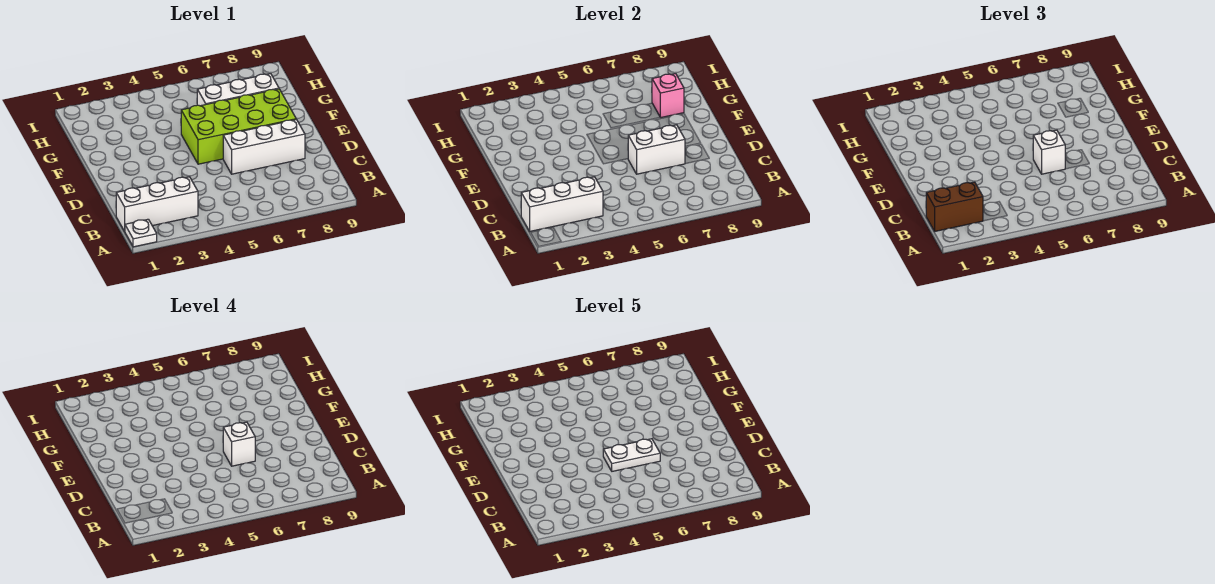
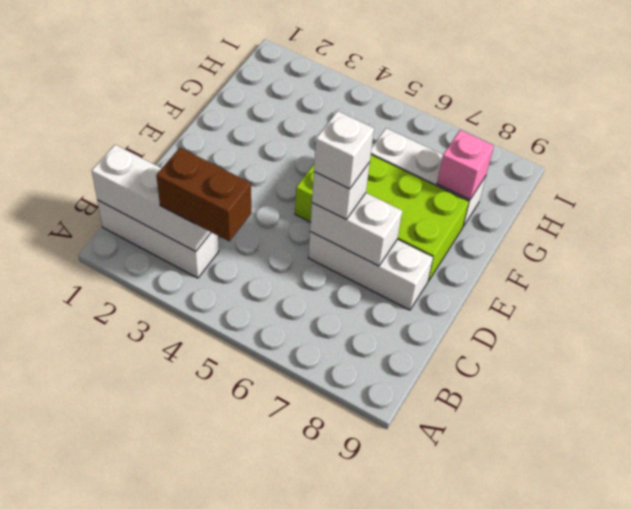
white plate A1 level 1 -> none
brown brick B1:B2 level 3 -> brown brick B3:B4 level 3
white plate D5:D6 level 5 -> none

